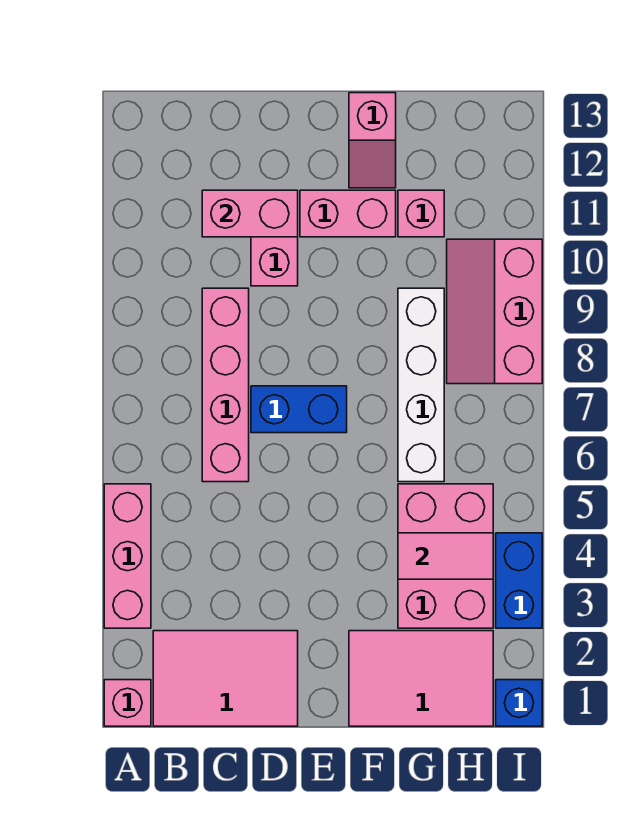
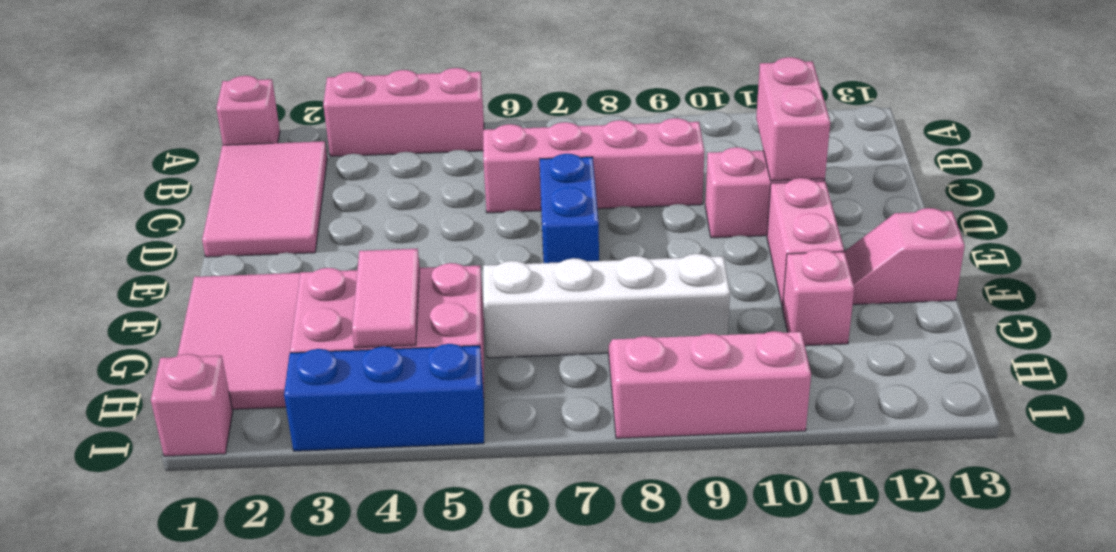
blue brick I1 level 1 -> pink brick I1 level 1
blue brick I3:I4 level 1 -> blue brick I3:I5 level 1

